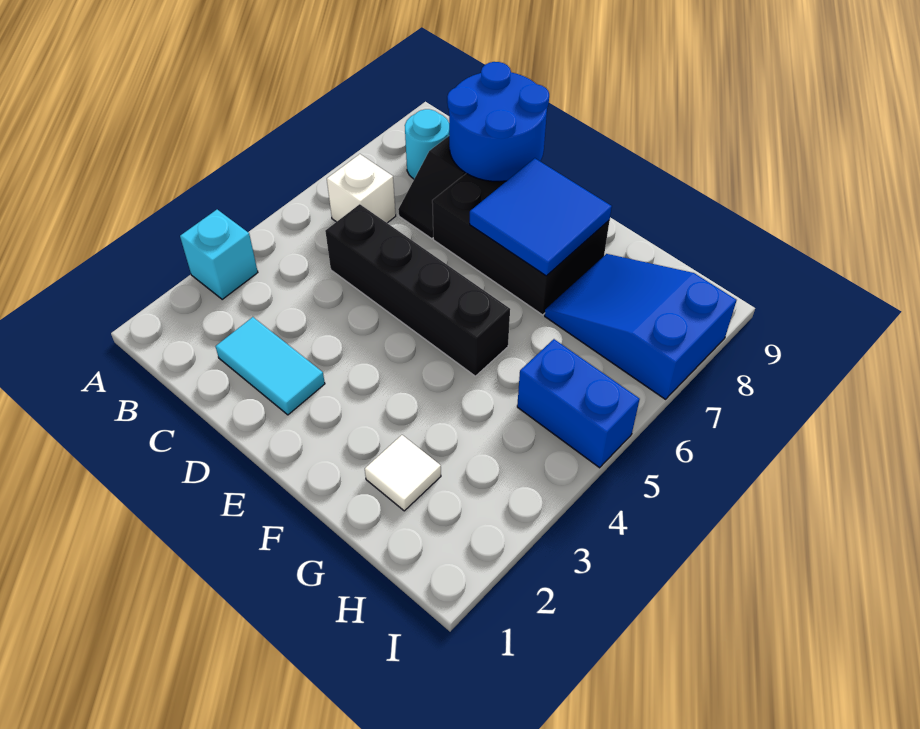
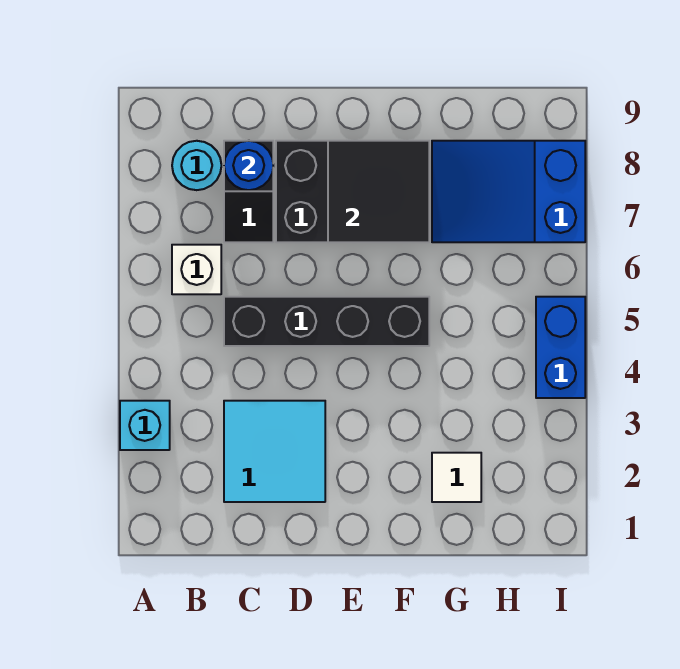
cyan tile C2:D2 level 1 -> cyan tile C2:D3 level 1
blue round brick C8:D9 level 2 -> blue round brick C8 level 2
blue tile E7:F8 level 2 -> black tile E7:F8 level 2
blue brick H5:I5 level 1 -> blue brick I4:I5 level 1

